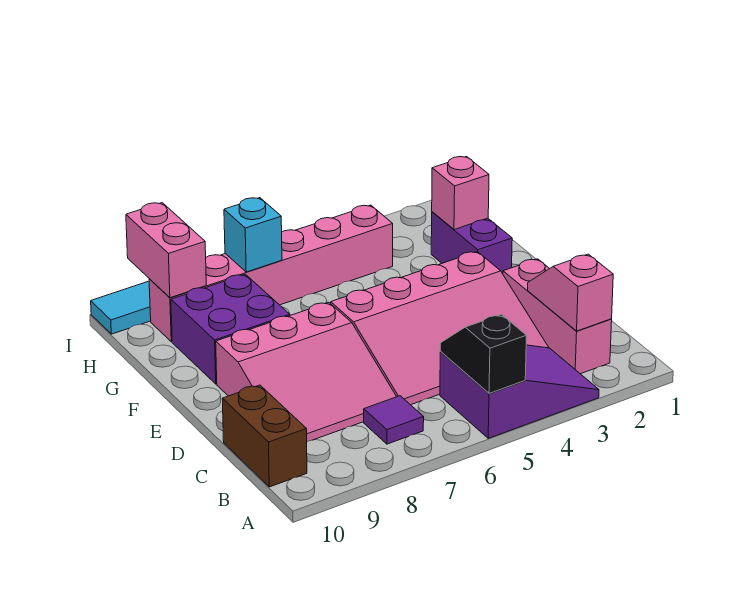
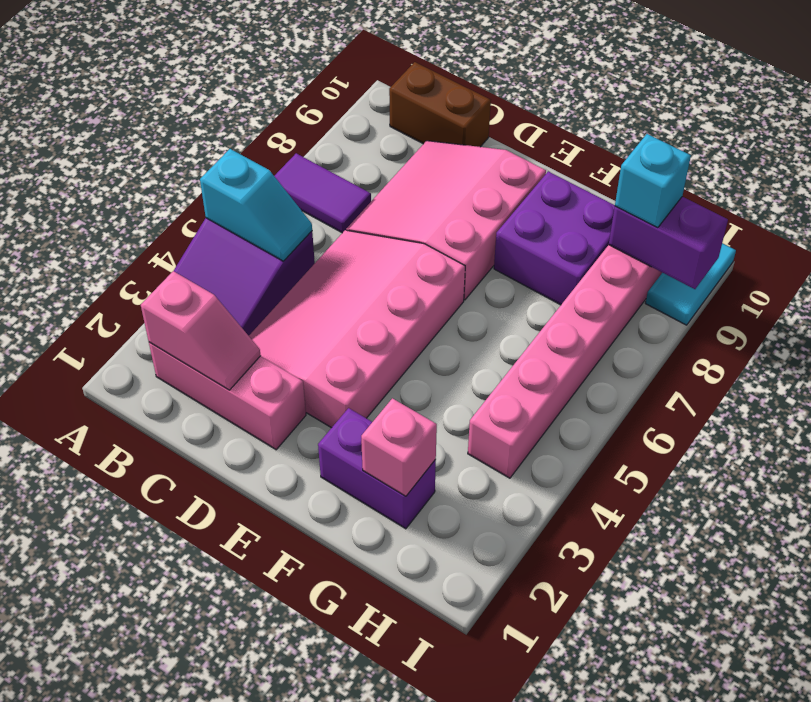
black slope A5:B5 level 2 top A -> cyan slope A5:B5 level 2 top A
purple tile B7 level 1 -> purple tile A7:B7 level 1
cyan brick H7 level 2 -> cyan brick H9 level 3
pink brick H9:I9 level 2 -> purple brick H9:I9 level 2

